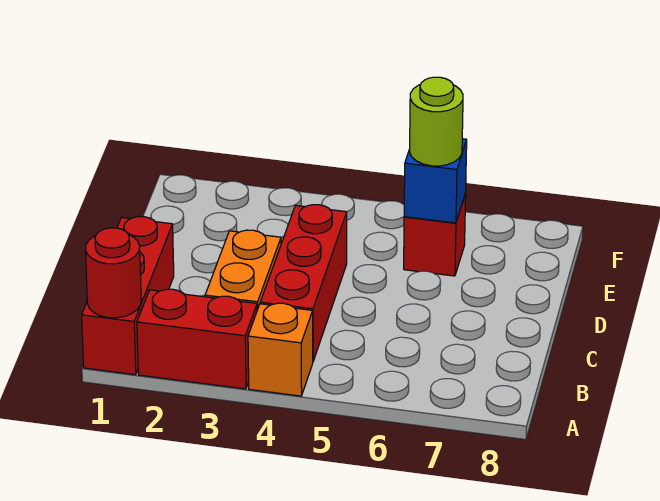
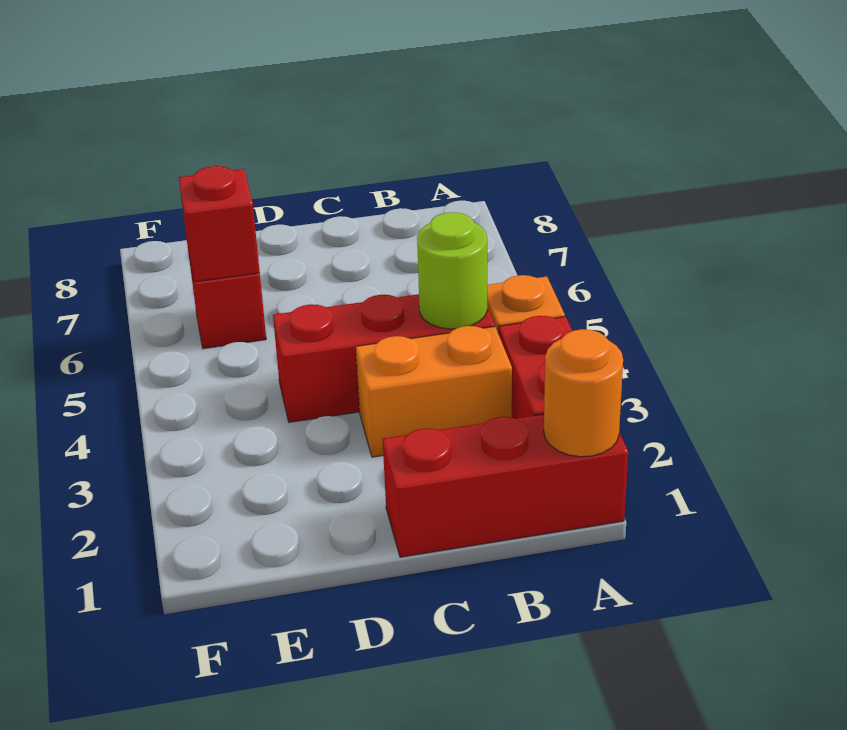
red round brick A1 level 2 -> orange round brick A1 level 2
blue brick E6 level 2 -> red brick E6 level 2
lime round brick E6 level 3 -> lime round brick B4 level 2

